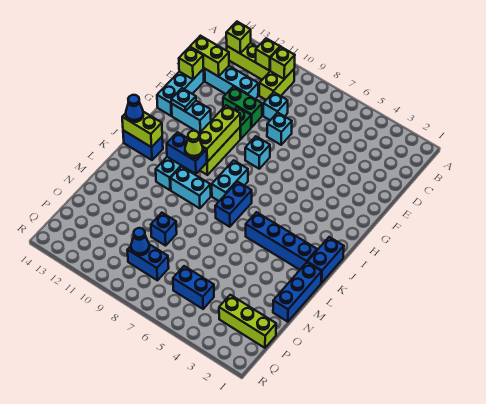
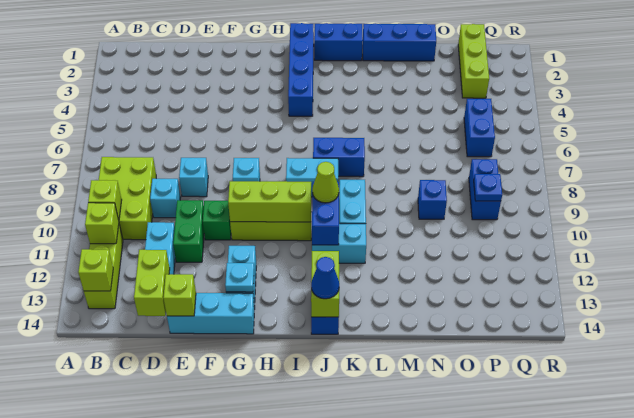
lime brick B10:C10 level 1 -> lime brick B8:C10 level 1
blue brick K2:K5 level 1 -> blue brick I1:I4 level 1
blue cone P9 level 2 -> blue plate P9 level 2

